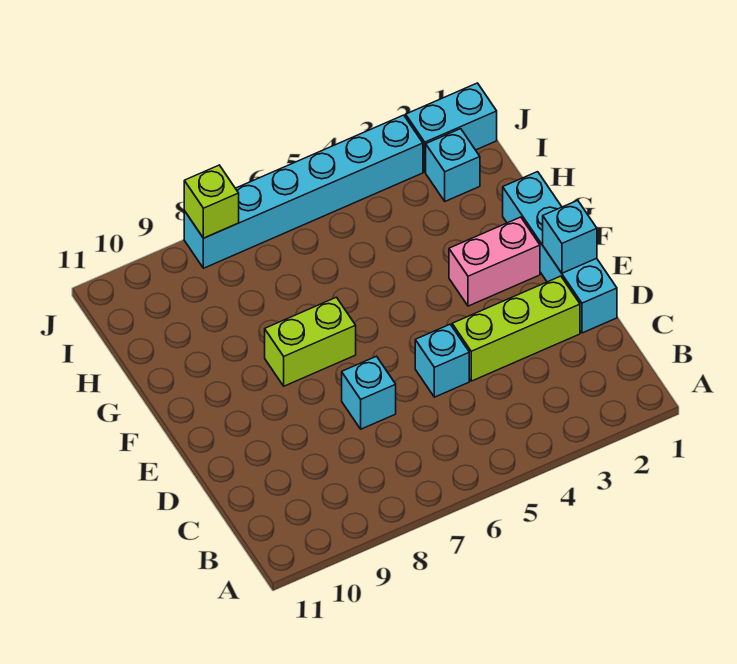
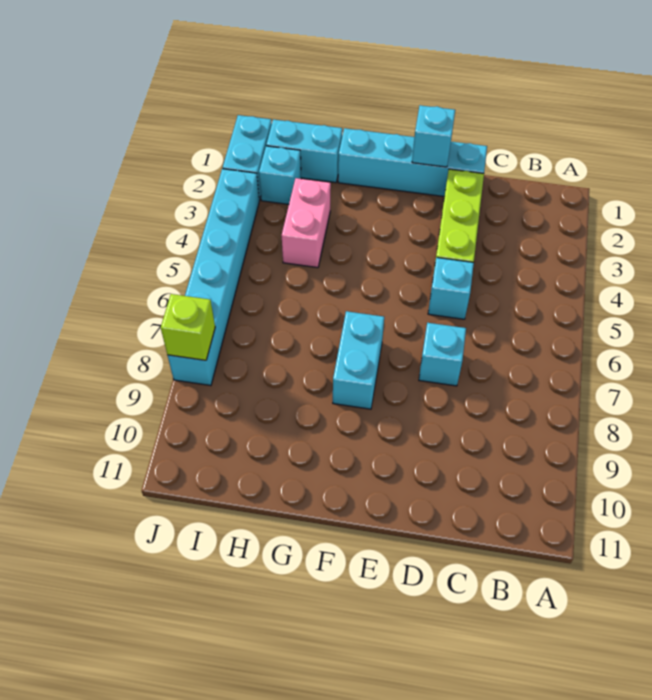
pink brick F2:F3 level 1 -> pink brick H3:H4 level 1
lime brick F7:F8 level 1 -> cyan brick F7:F8 level 1
none -> cyan brick H1:I1 level 1

